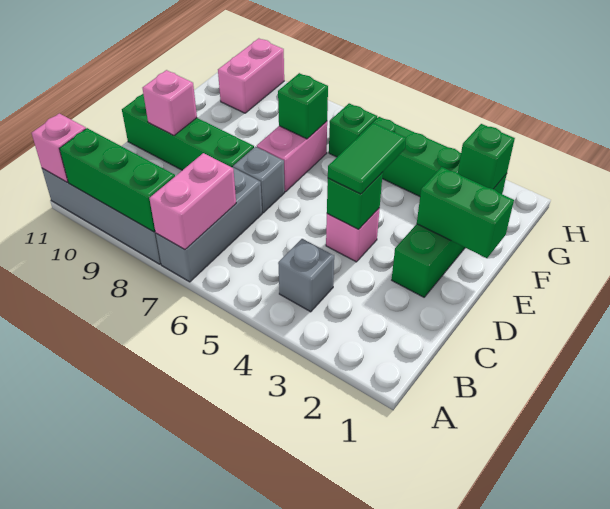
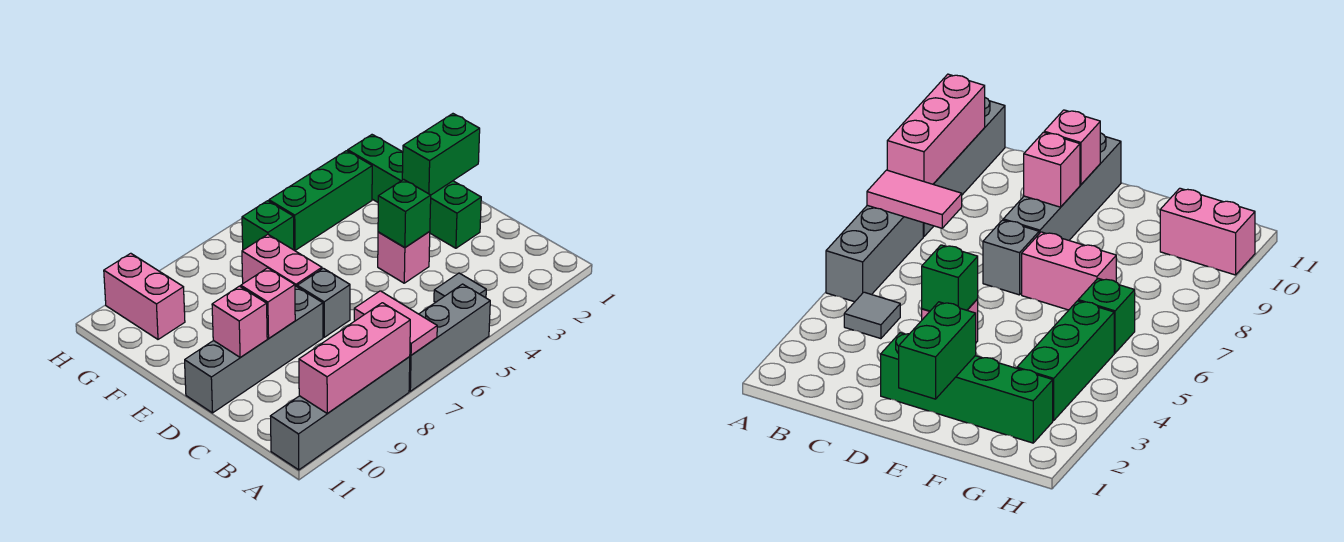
grey brick A7:C7 level 1 -> grey brick A5:A7 level 1
pink brick A7:B7 level 2 -> pink tile A7:B7 level 2
green brick A8:A10 level 2 -> pink brick A8:A10 level 2
pink brick A11 level 2 -> pink brick D9 level 2
grey brick B4 level 1 -> grey tile B4 level 1
green tile D4:E4 level 3 -> none
green brick D8:D11 level 1 -> grey brick D8:D11 level 1
green brick F7 level 2 -> none
green brick G2 level 2 -> none

